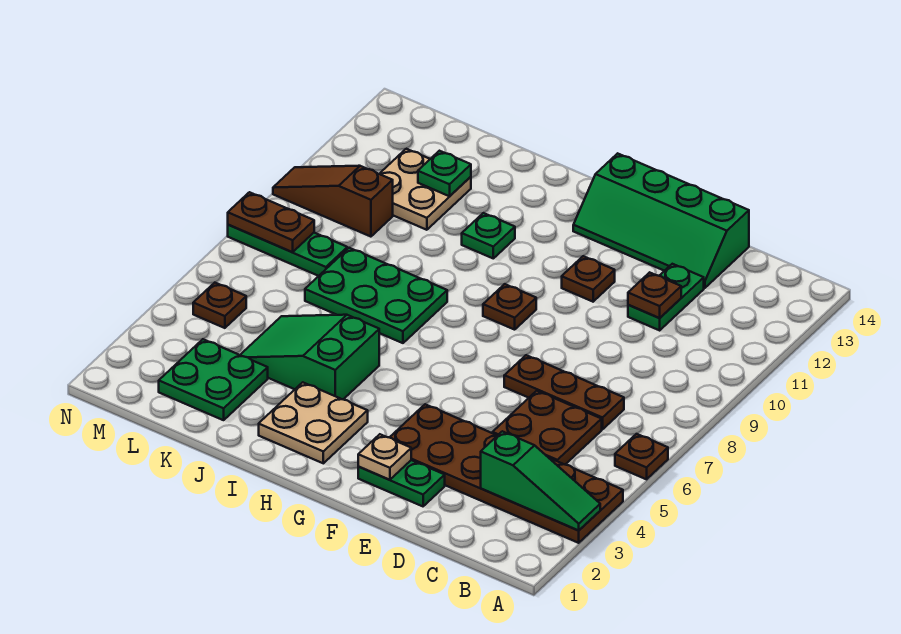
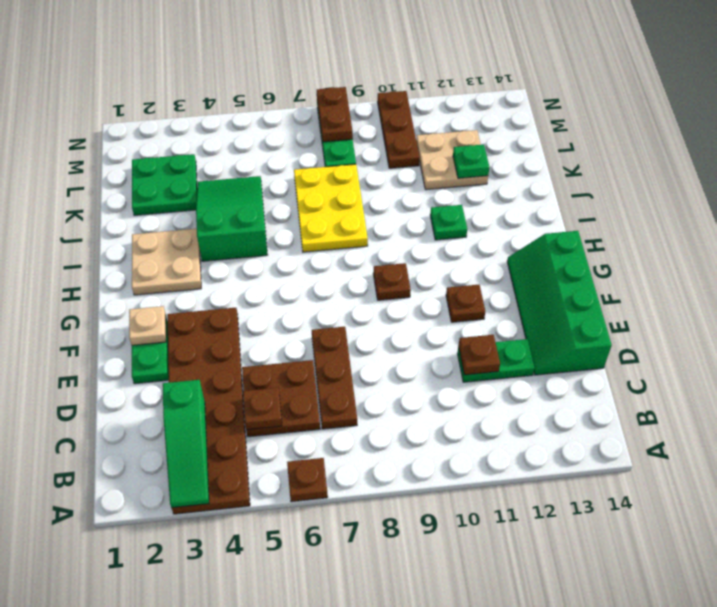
green plate I7:K8 level 1 -> yellow plate I7:K8 level 1
brown slope L10:N10 level 1 top L -> brown plate L10:N10 level 1
brown plate M5 level 1 -> brown plate C5 level 2

